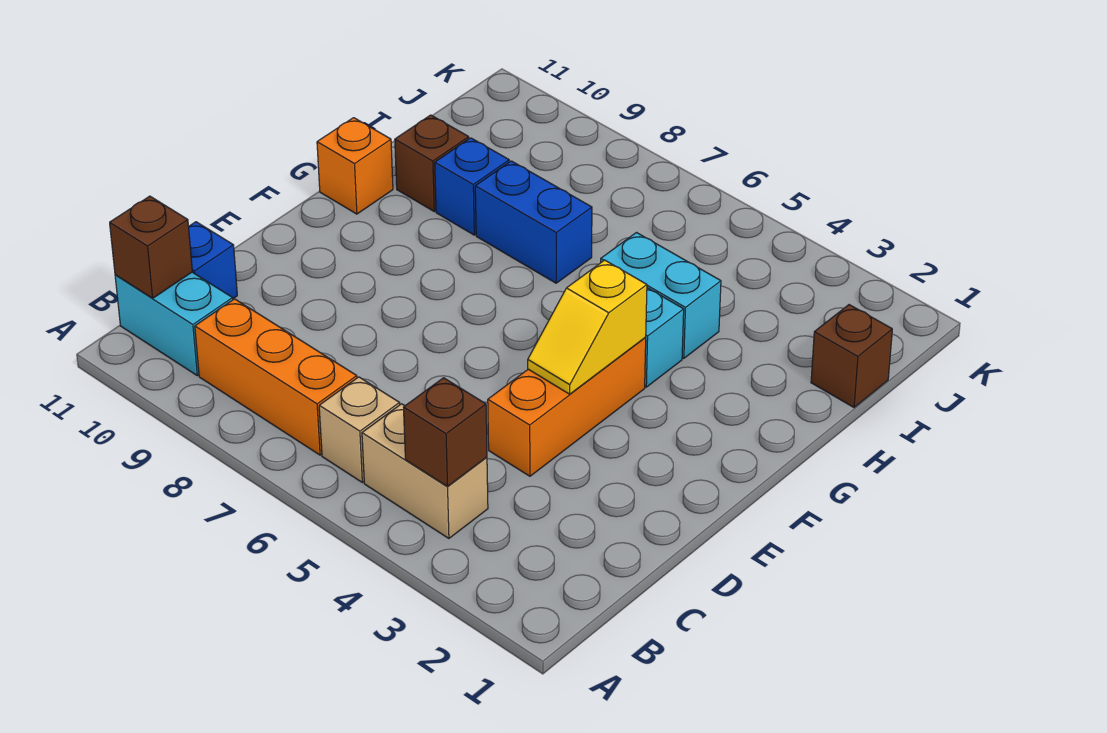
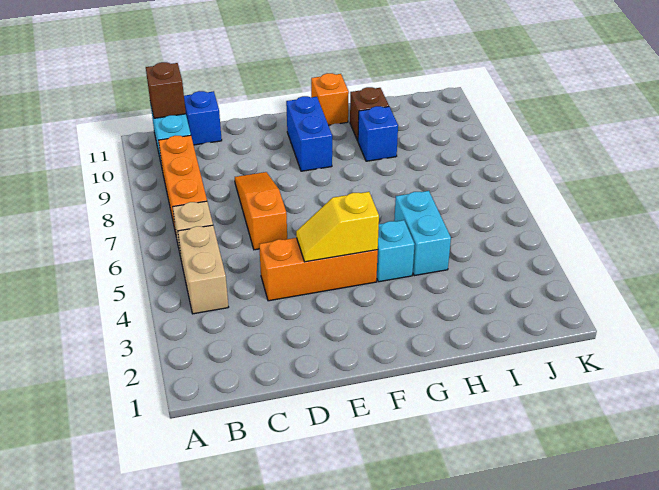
brown brick B4 level 2 -> none
none -> orange slope D6:D8 level 1 top 6
blue brick H7:H8 level 1 -> blue brick F9:F10 level 1
brown brick I1 level 1 -> none

